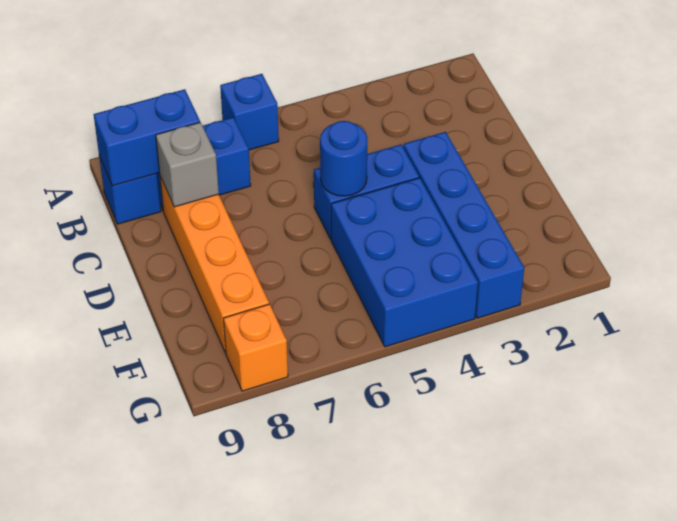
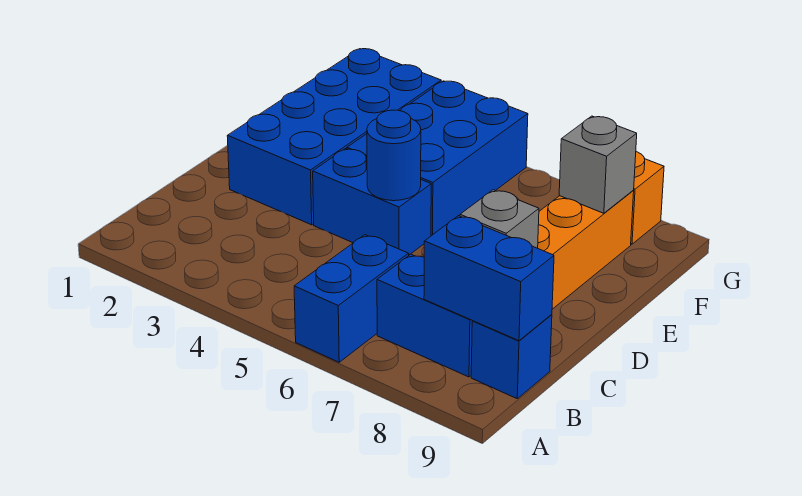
blue brick A6 level 1 -> blue brick A6:B6 level 1
blue brick D3:G3 level 1 -> blue brick D2:G3 level 1
none -> grey brick F8 level 2

